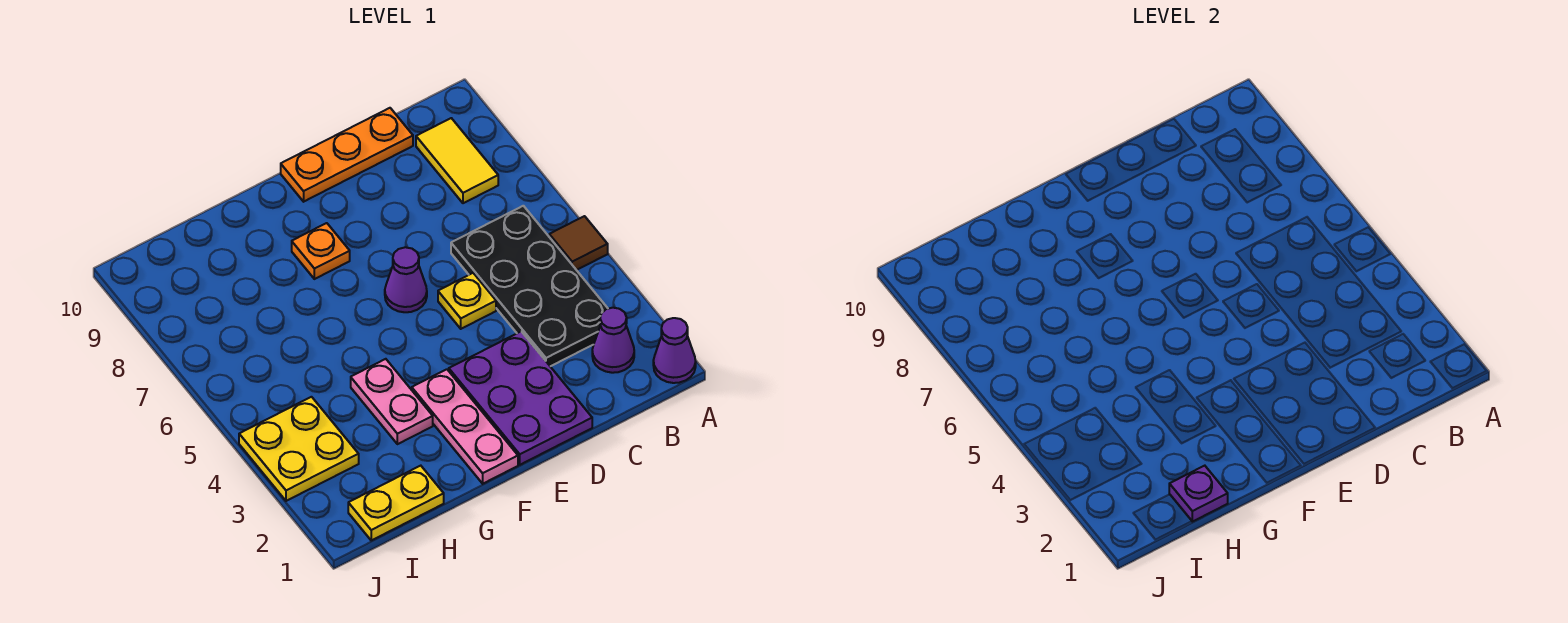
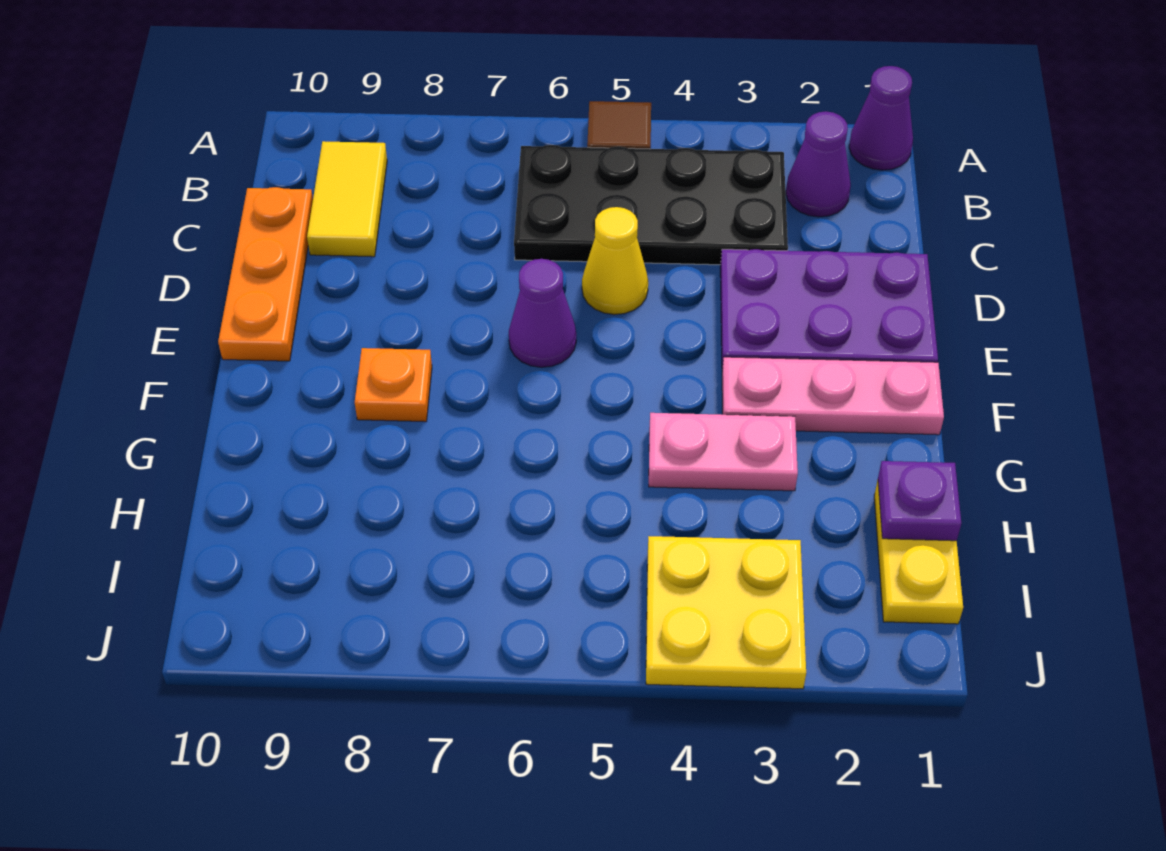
yellow tile B8:B9 level 1 -> yellow tile B9:C9 level 1
yellow plate D5 level 1 -> yellow cone D5 level 1

